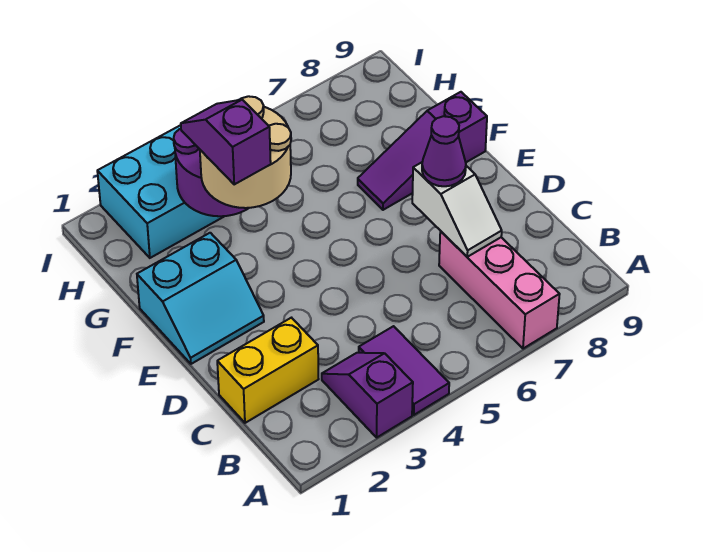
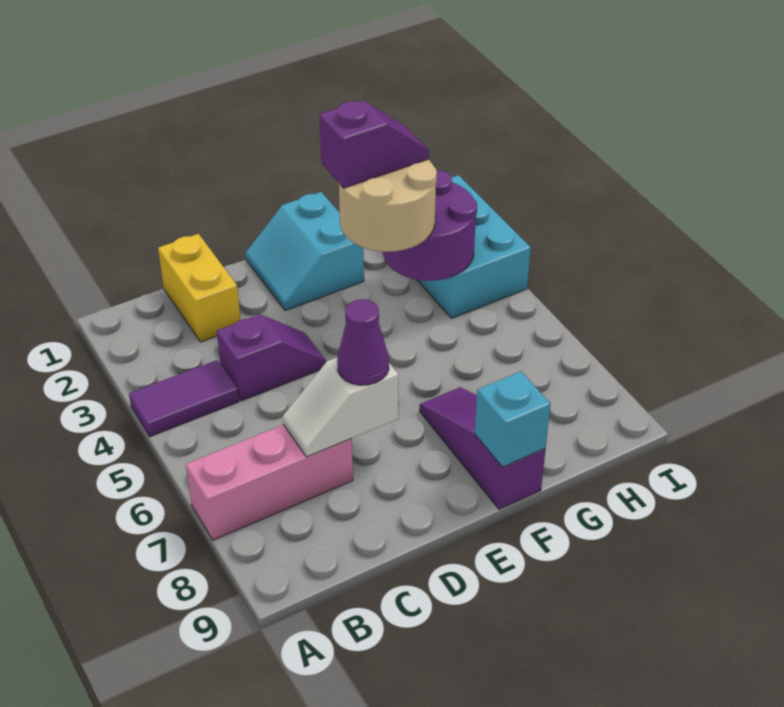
purple slope A3:B3 level 1 top A -> purple slope C4:D4 level 1 top C
none -> cyan brick F9 level 2

